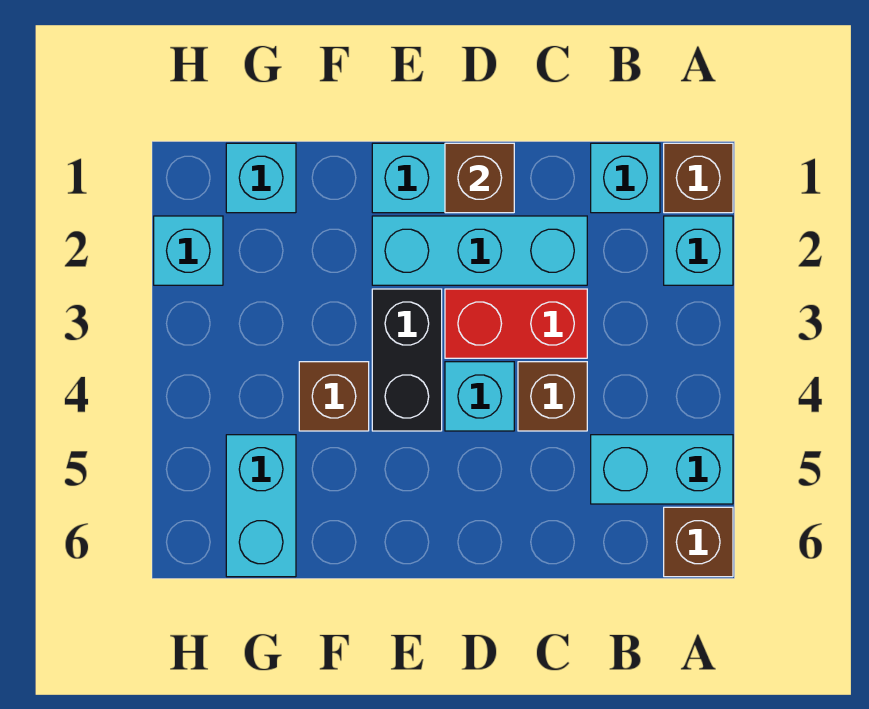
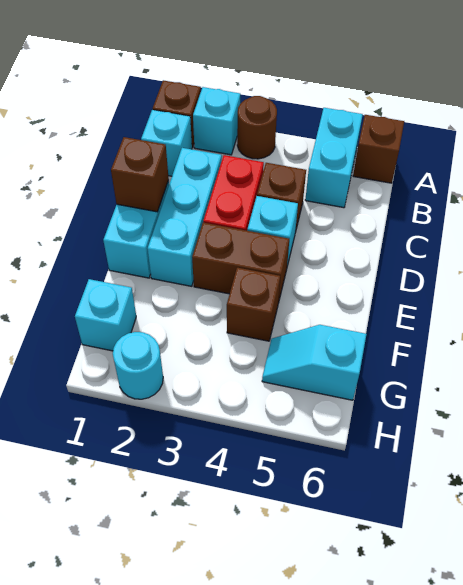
none -> brown round brick A3 level 1
black brick E3:E4 level 1 -> brown brick E3:E4 level 1
cyan brick G5:G6 level 1 -> cyan slope G5:G6 level 1 top 6
cyan brick H2 level 1 -> cyan round brick H2 level 1

